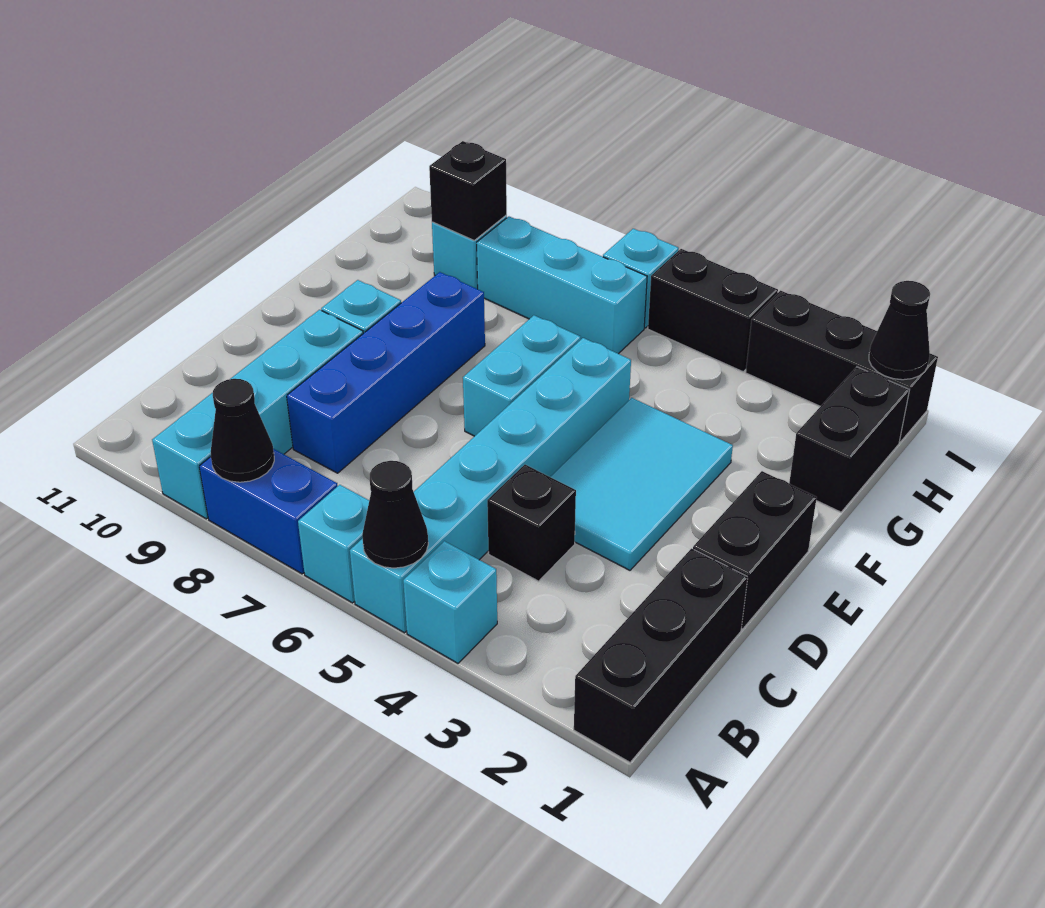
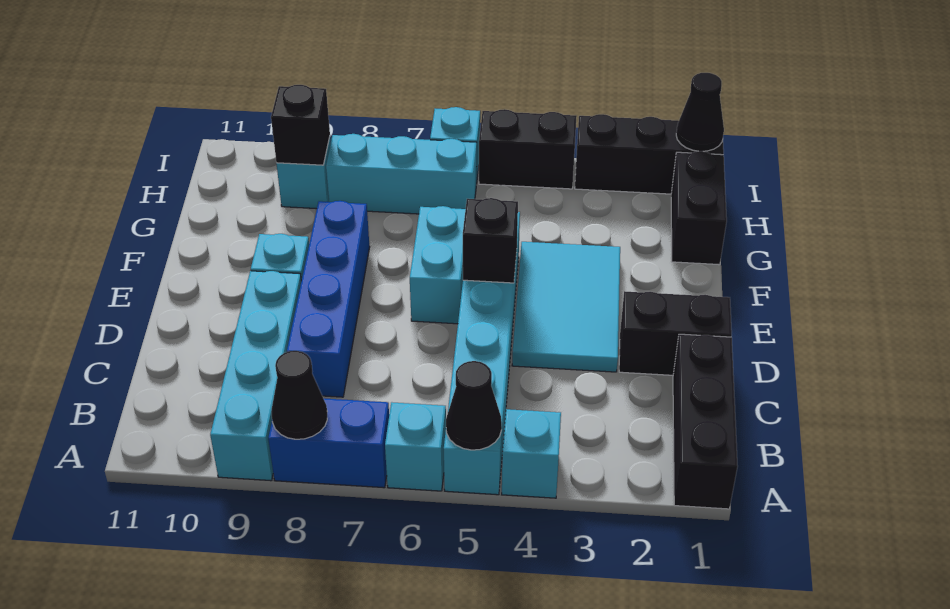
black brick C4 level 1 -> black brick E5 level 2
black brick D1:E1 level 1 -> black brick D1:D2 level 1

